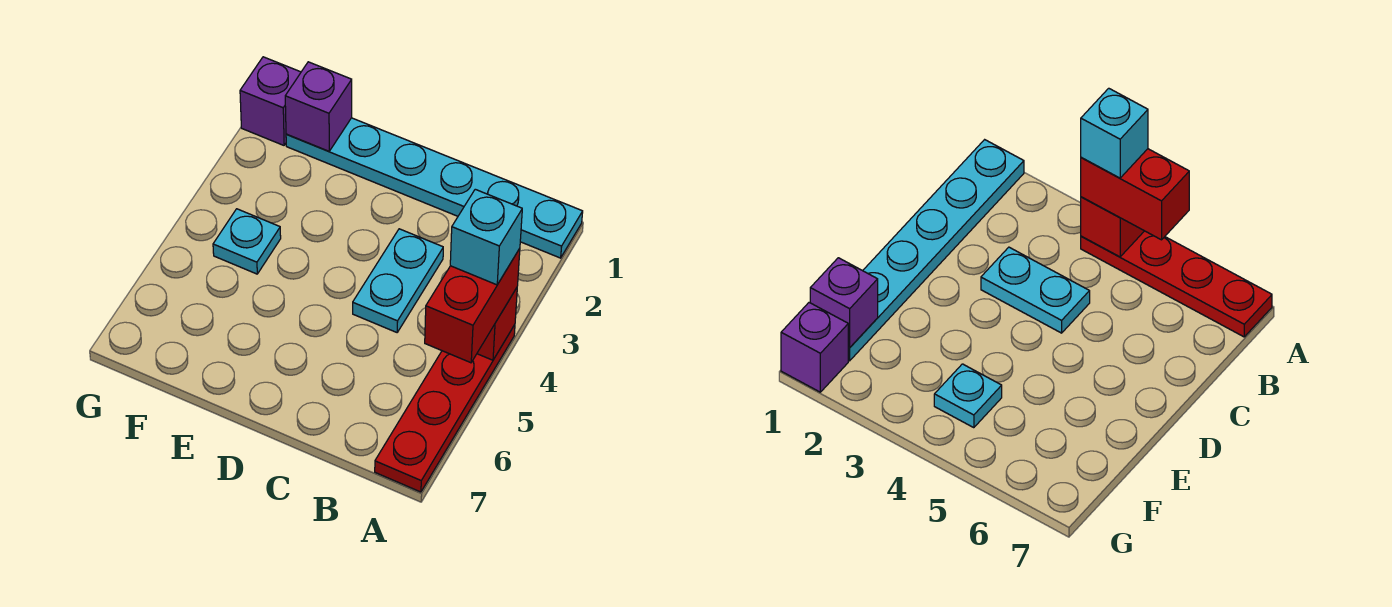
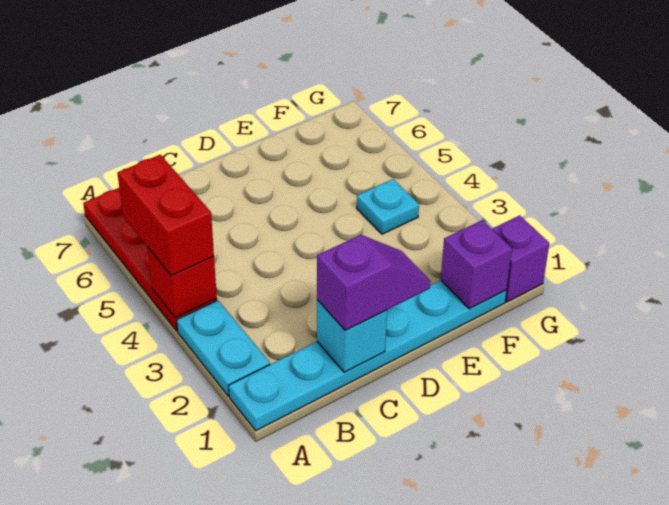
cyan brick A4 level 4 -> cyan brick C1 level 2
none -> purple slope C1:D1 level 3 top C
cyan plate C3:C4 level 1 -> cyan plate A2:A3 level 1

